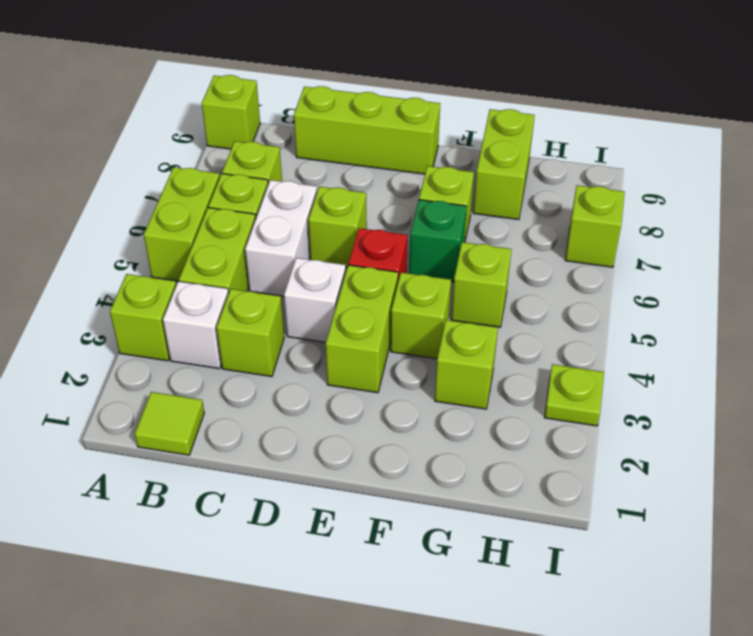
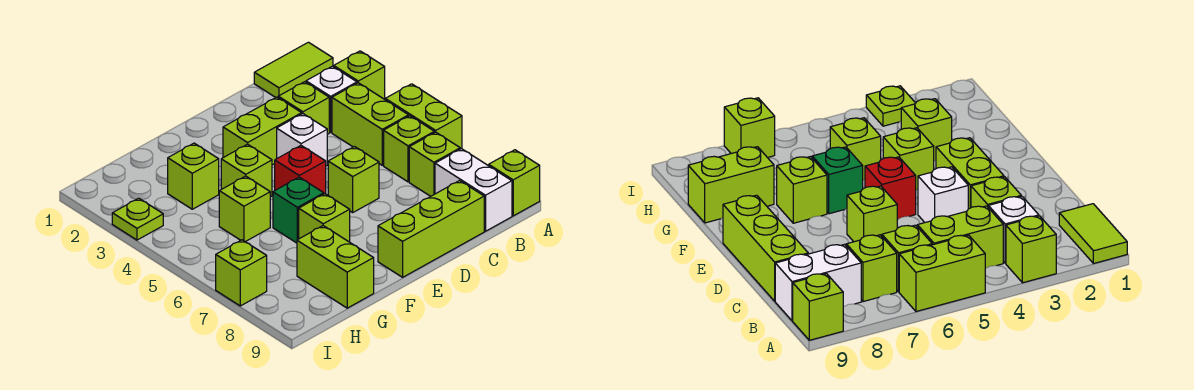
lime tile B1 level 1 -> lime tile A1:B1 level 1
white brick C5:C6 level 1 -> white brick B8:B9 level 1
lime brick E3:E4 level 1 -> lime brick D3:E3 level 1

